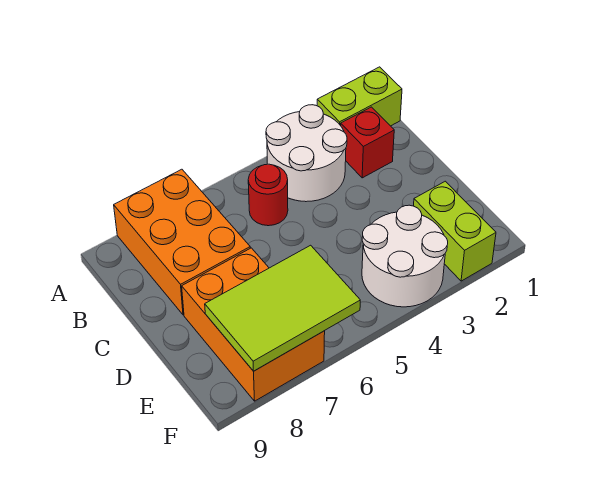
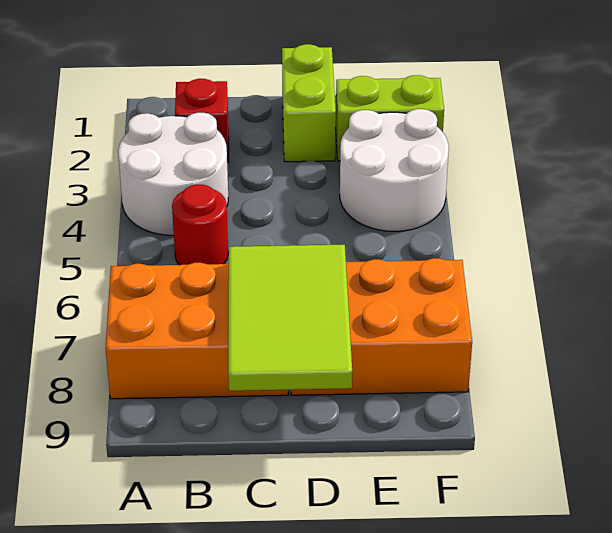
lime brick A1:A2 level 1 -> lime brick D1:D2 level 1
lime tile E6:F8 level 2 -> lime tile C7:D9 level 2

